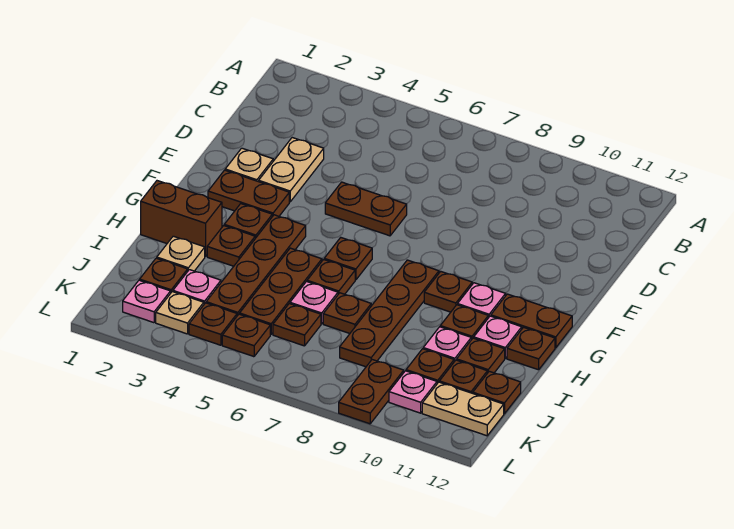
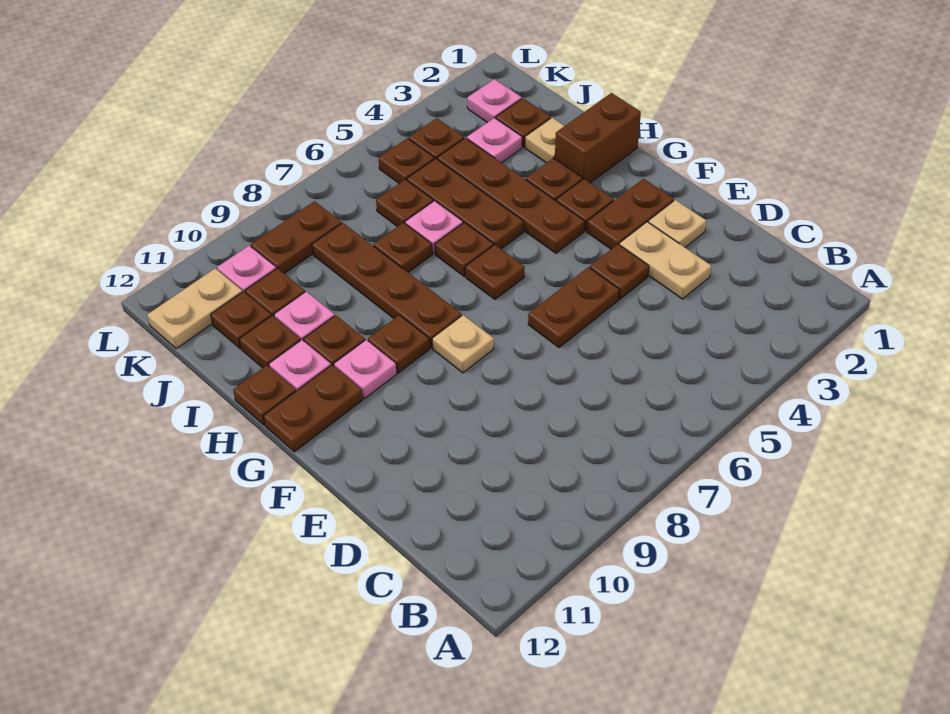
brown plate J12 level 1 -> brown plate E4 level 1
tan plate K3 level 1 -> tan plate F8 level 1
brown plate K9:L9 level 1 -> brown plate K8:K9 level 1

